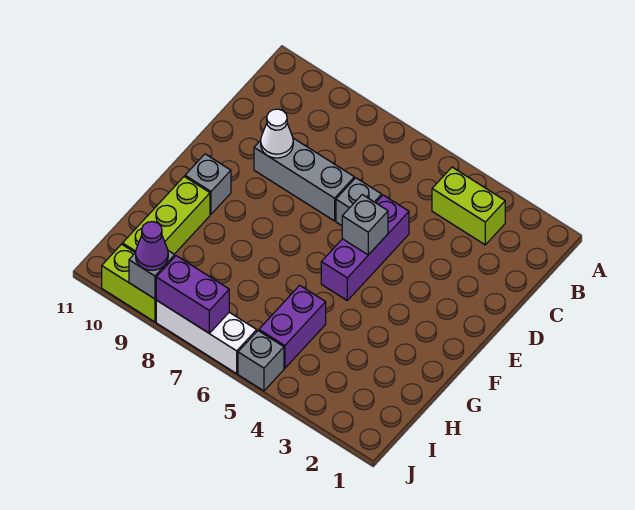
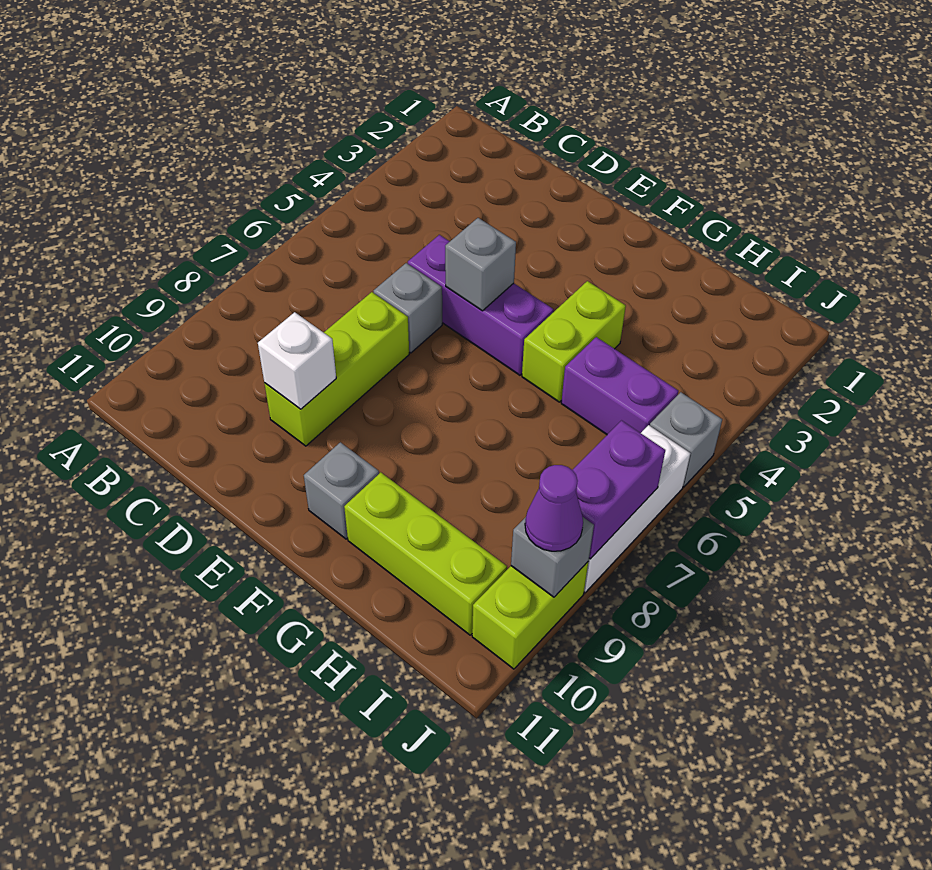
lime brick B3:B4 level 1 -> lime brick G4:G5 level 1
grey brick D7:D9 level 1 -> lime brick D7:D9 level 1
white cone D9 level 2 -> white brick D9 level 2

